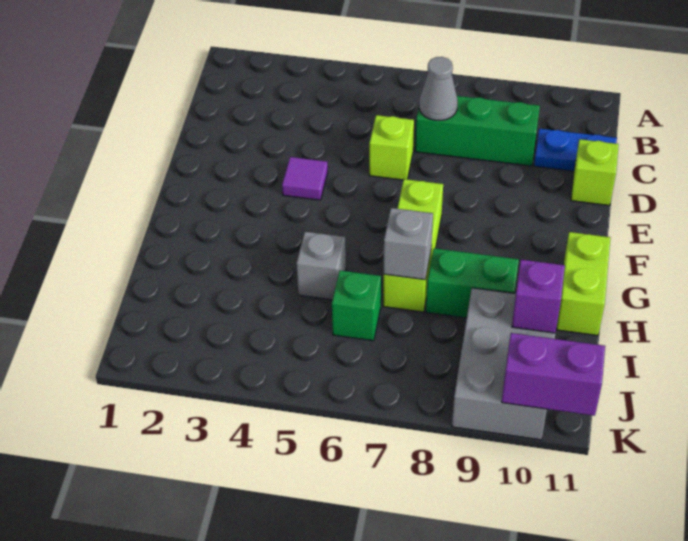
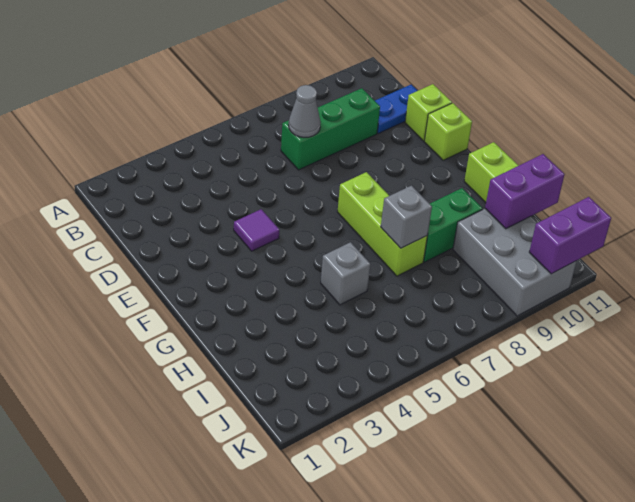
lime brick D6 level 1 -> lime brick E11 level 1
green brick I6 level 1 -> none
purple brick I10 level 2 -> purple brick I10:I11 level 2

